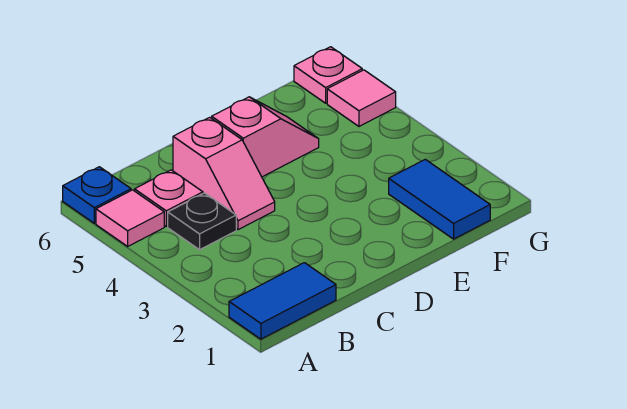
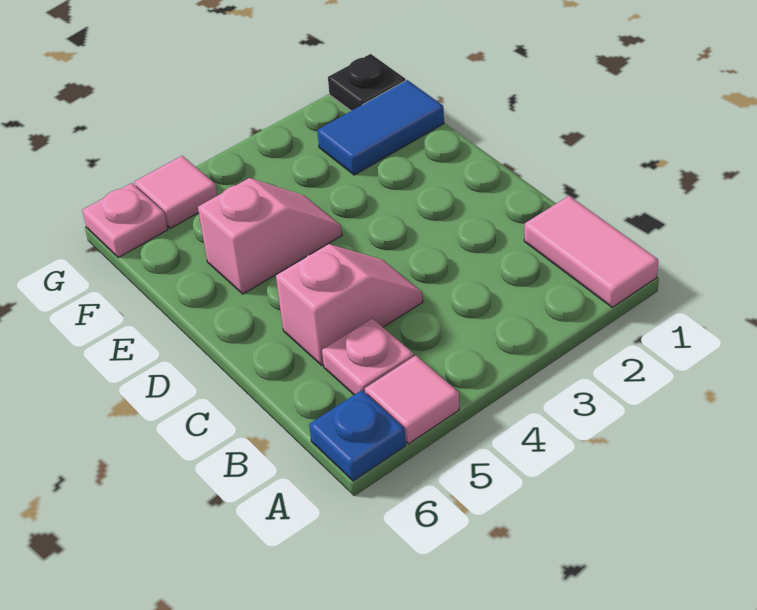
blue tile A1:B1 level 1 -> pink tile A1:B1 level 1
black plate B4 level 1 -> black plate G1 level 1
pink slope D5:E5 level 1 top D -> pink slope E4:E5 level 1 top 5

